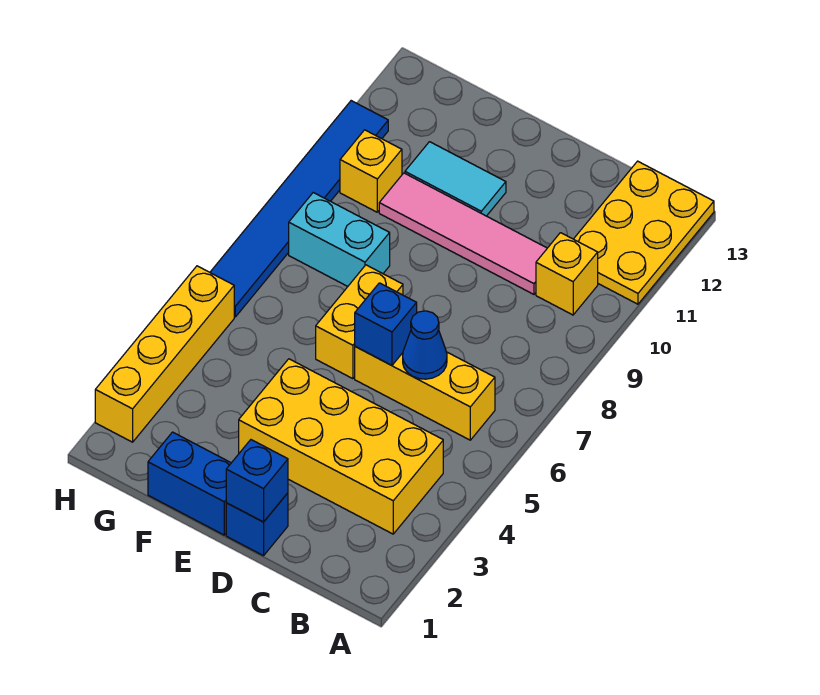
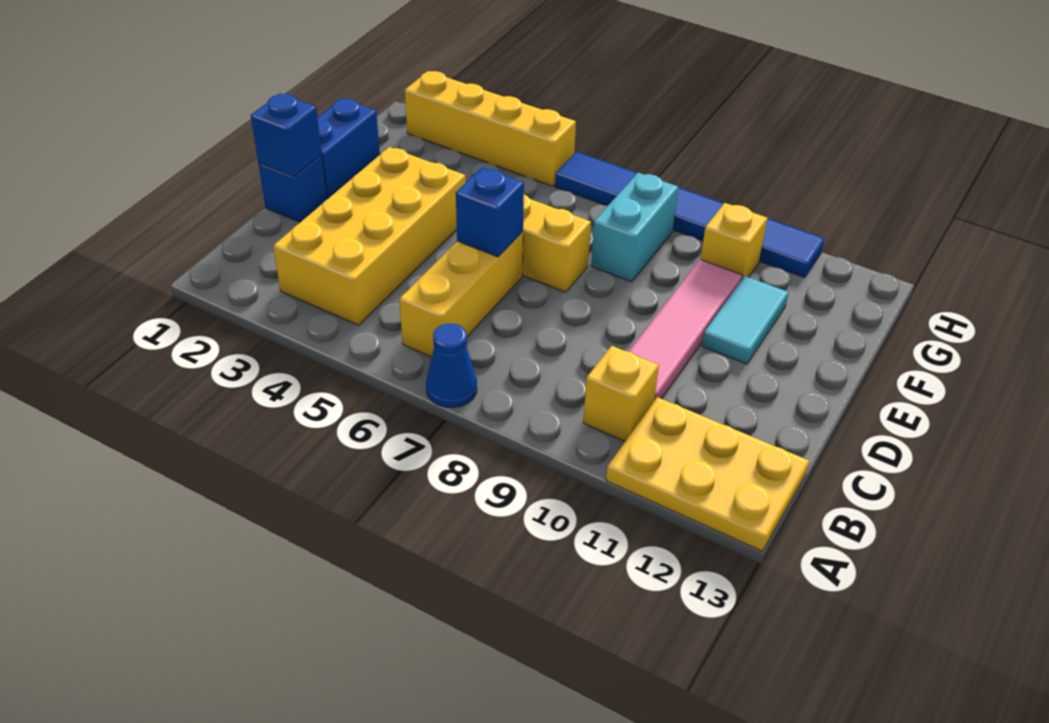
blue cone C6 level 2 -> blue cone A7 level 1

